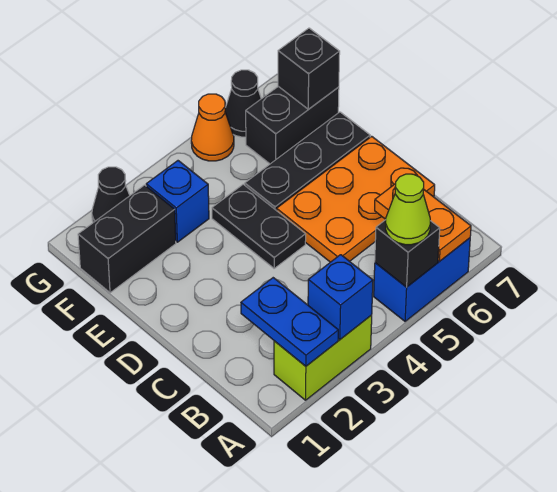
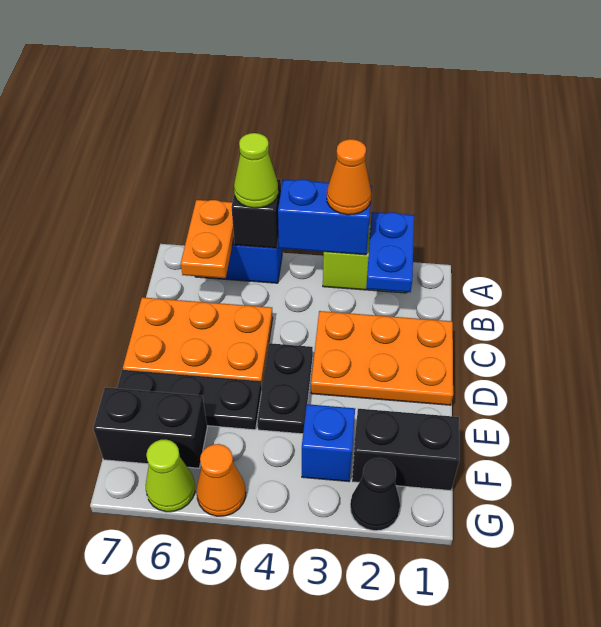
blue brick A3 level 2 -> blue brick A3:A4 level 2
none -> orange cone A3 level 3
none -> orange plate C1:D3 level 1
black brick F7 level 2 -> none
black cone G6 level 1 -> lime cone G6 level 1

